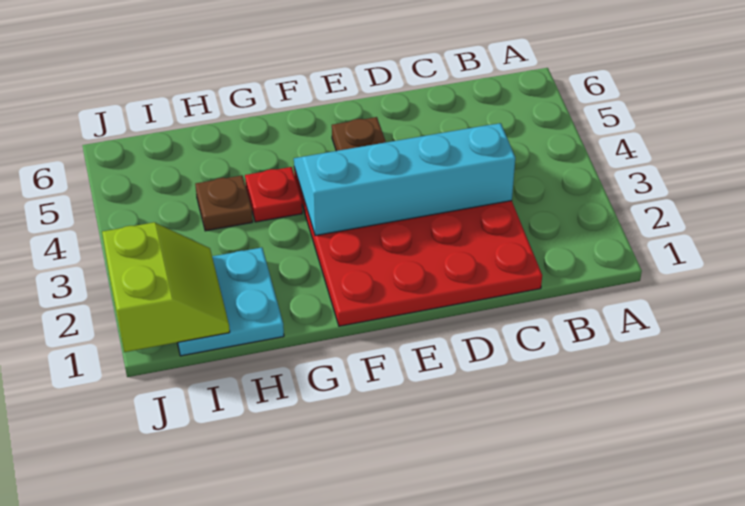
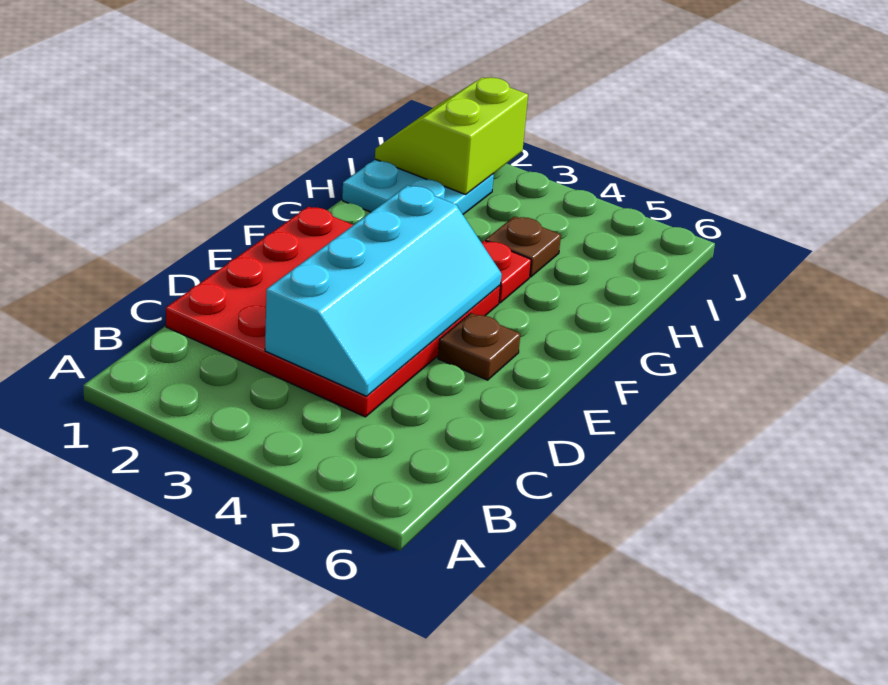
lime slope I1:J2 level 2 top J -> lime slope I1:J2 level 2 top 2

